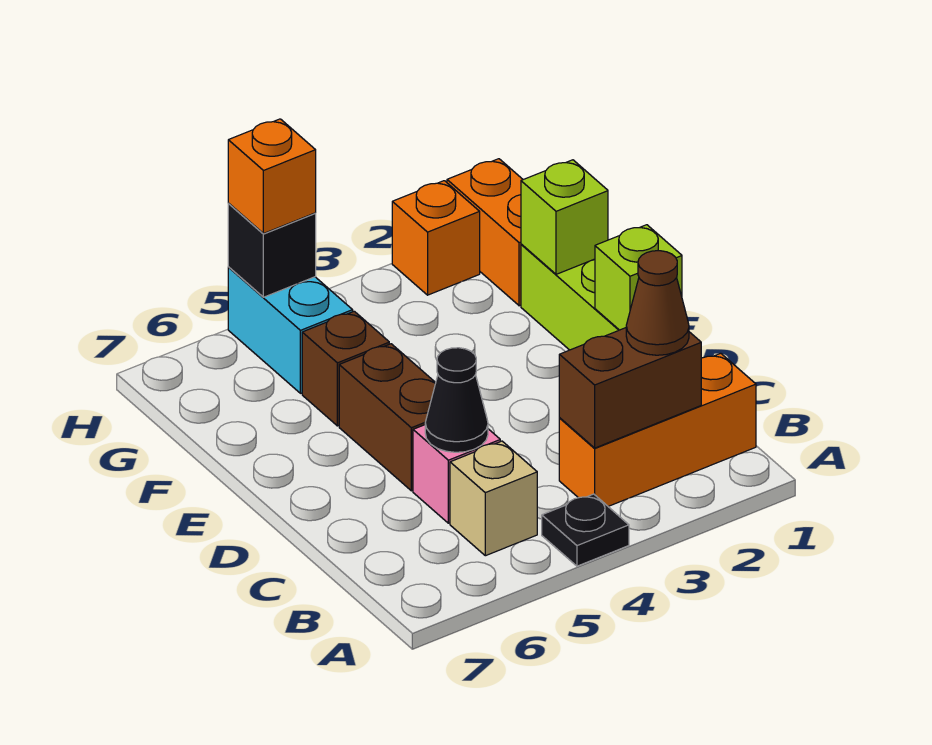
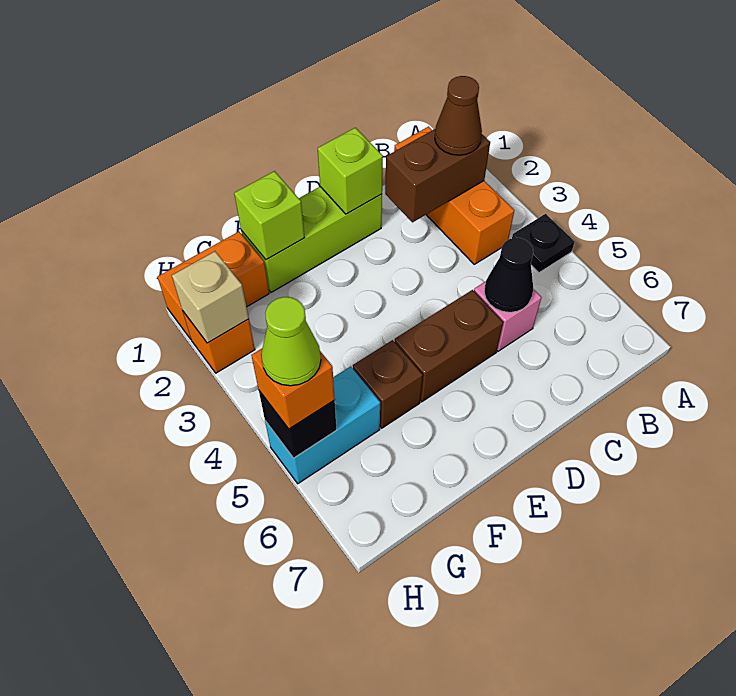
brown brick B2:B3 level 2 -> brown brick B2:C2 level 2
tan brick B5 level 1 -> tan brick H2 level 2
none -> lime cone H5 level 4

